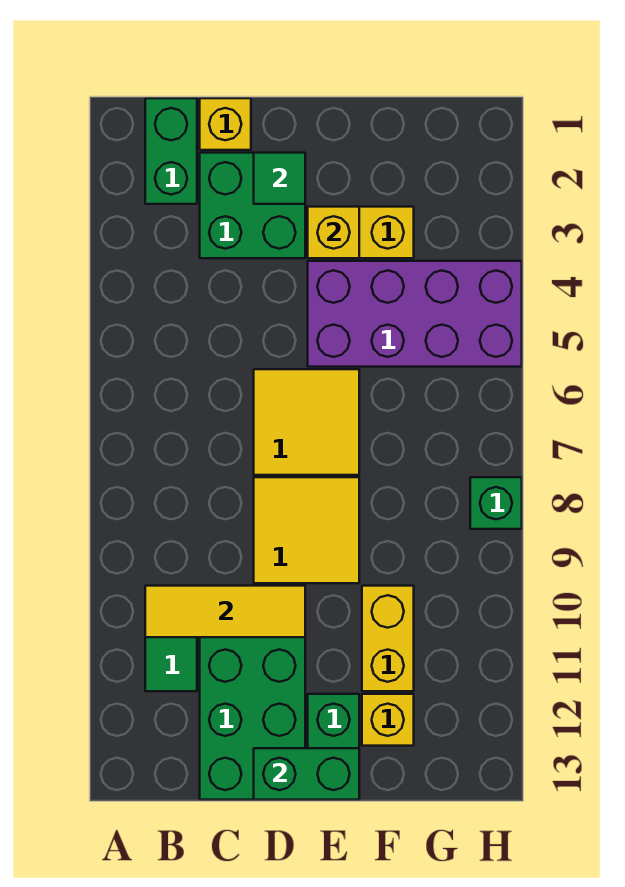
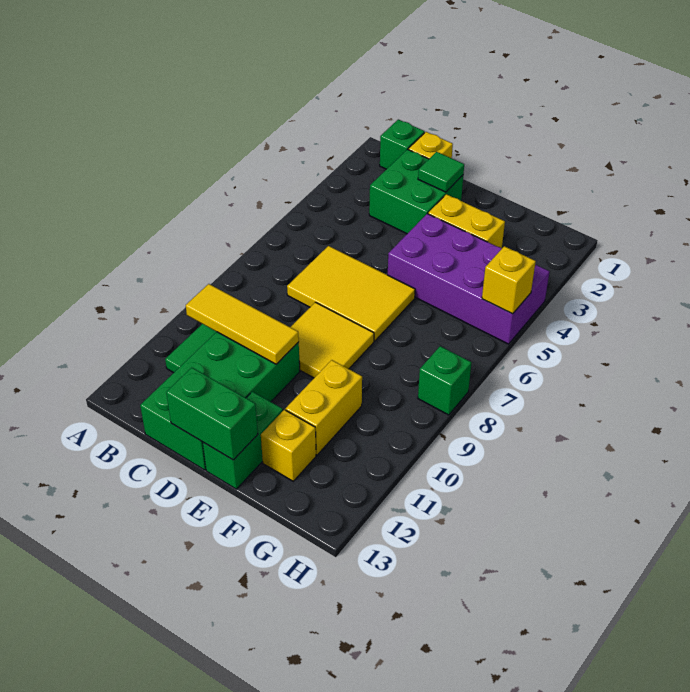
green brick B1:B2 level 1 -> green brick B1 level 1
yellow tile D6:E7 level 1 -> yellow tile C6:E7 level 1
yellow brick E3 level 2 -> yellow brick H5 level 2

